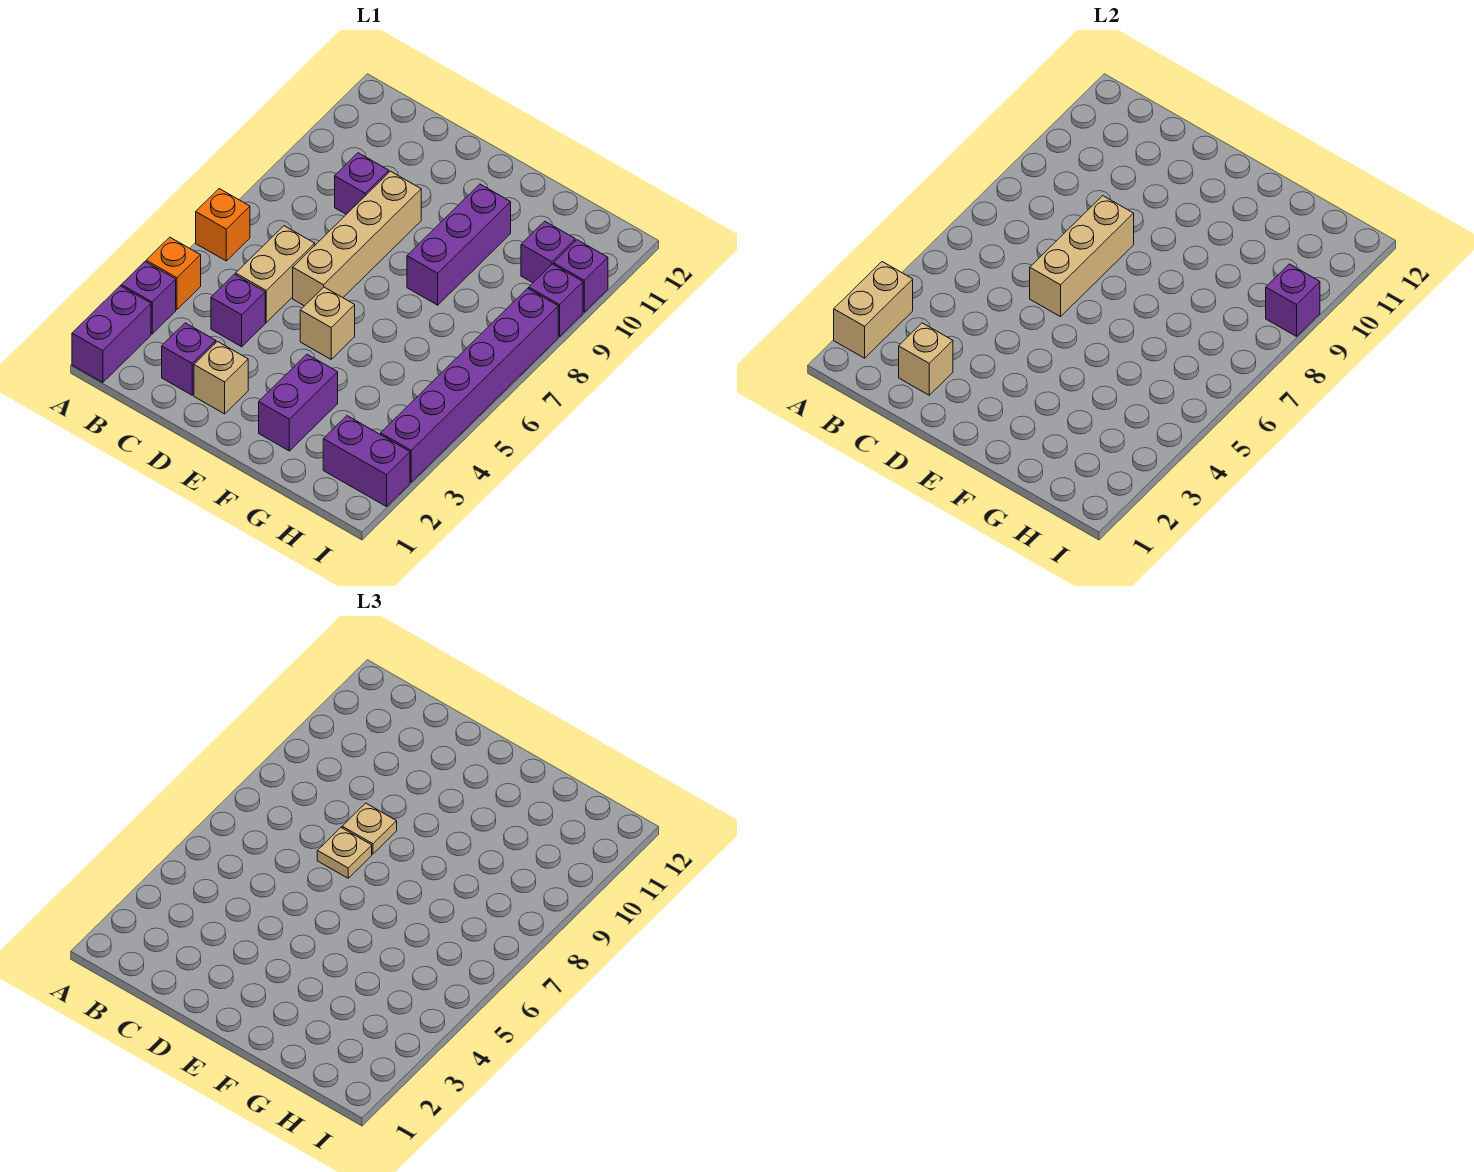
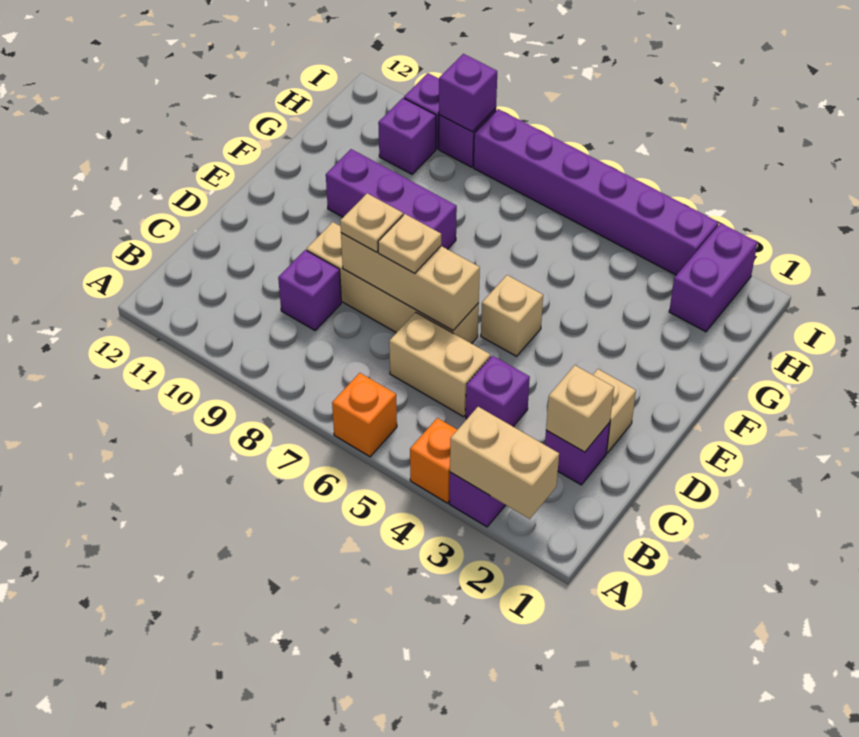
purple brick A1:A2 level 1 -> none
purple brick F2:F3 level 1 -> none

